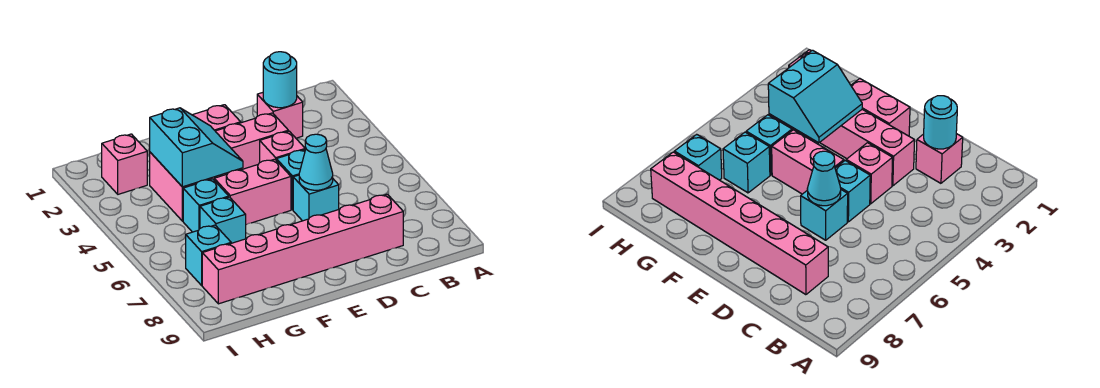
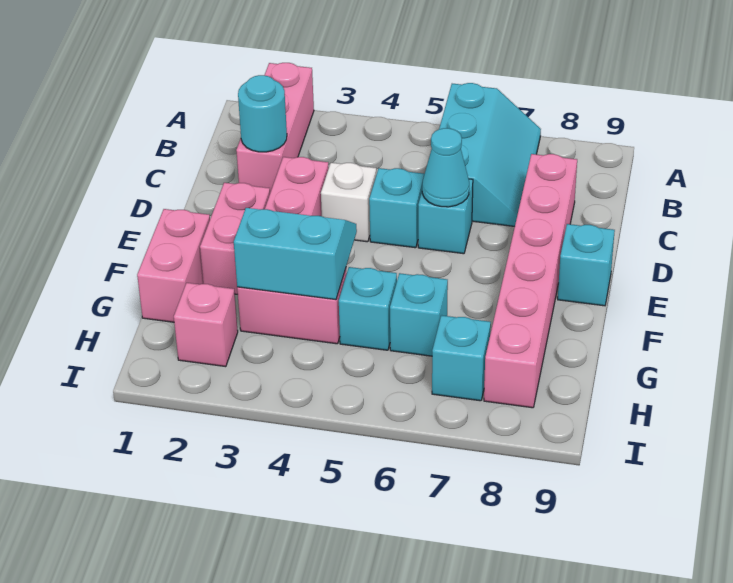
none -> cyan slope A6:C7 level 1 top 6
pink brick C2 level 1 -> pink brick A2:C2 level 1
pink brick D4 level 1 -> white brick D4 level 1
pink brick E5:F5 level 1 -> pink brick F1:G1 level 1
none -> cyan brick E9 level 1

